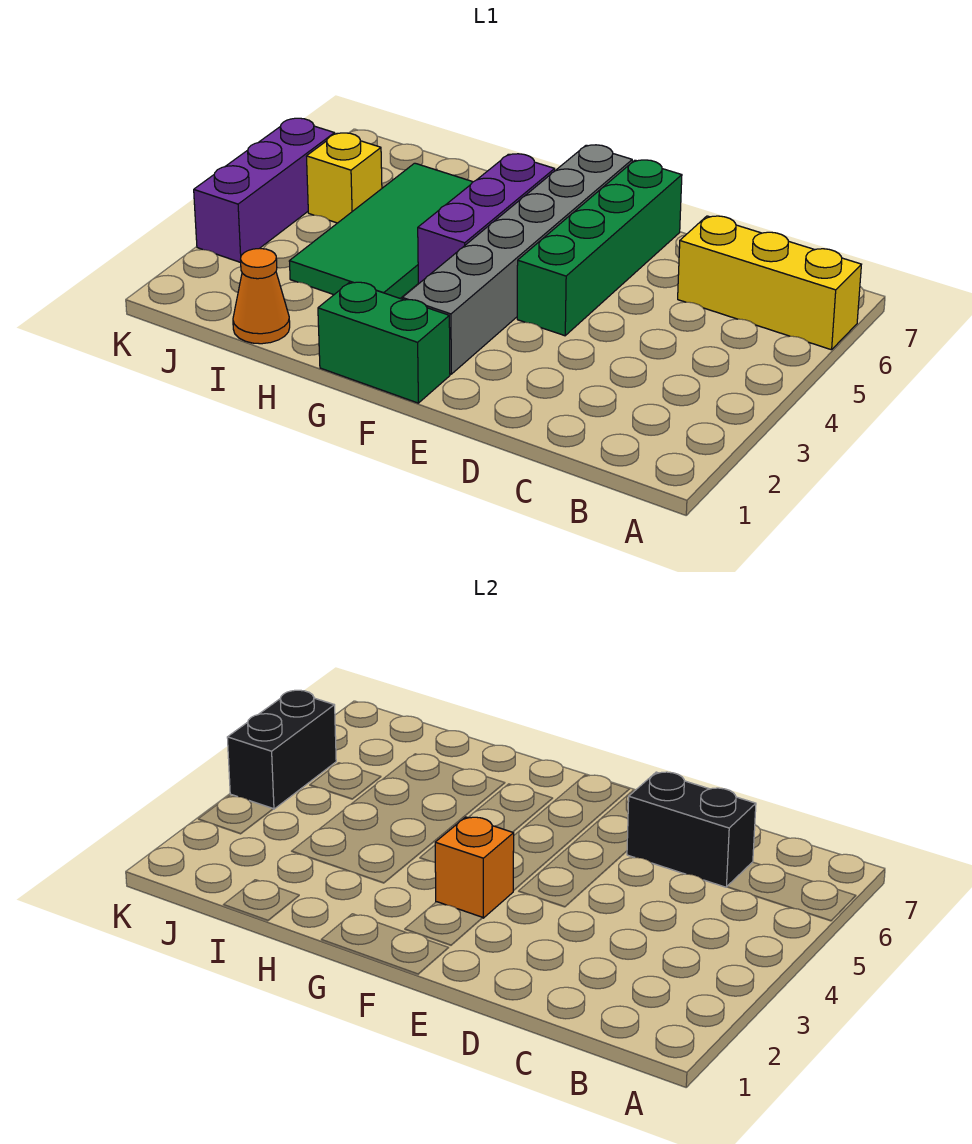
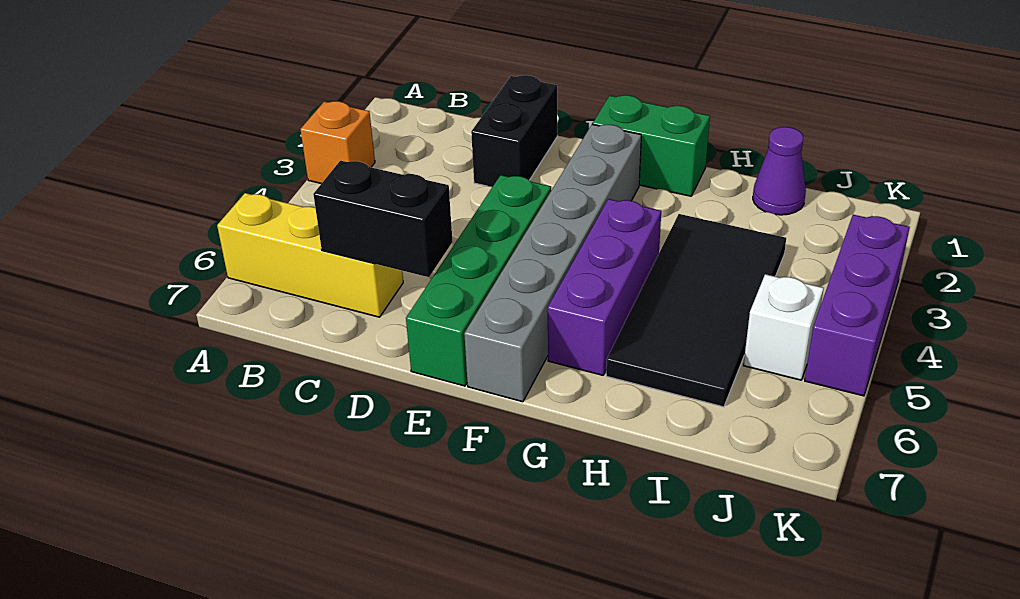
orange brick F3 level 2 -> orange brick A3 level 1
green tile H3:I6 level 1 -> black tile H3:I6 level 1
orange cone I1 level 1 -> purple cone I1 level 1
yellow brick J5 level 1 -> white brick J5 level 1
black brick K4:K5 level 2 -> black brick D1:D2 level 1

